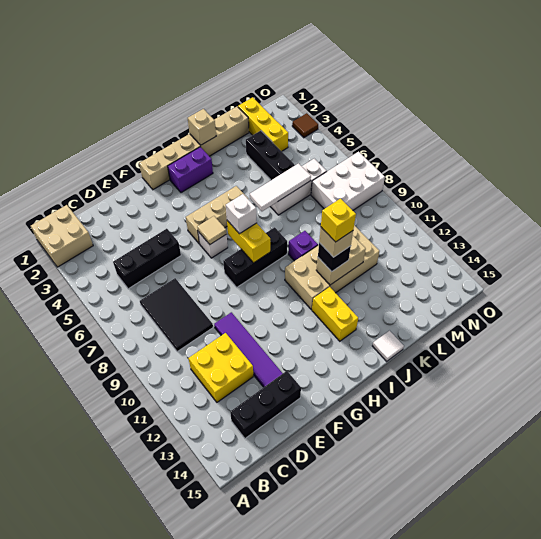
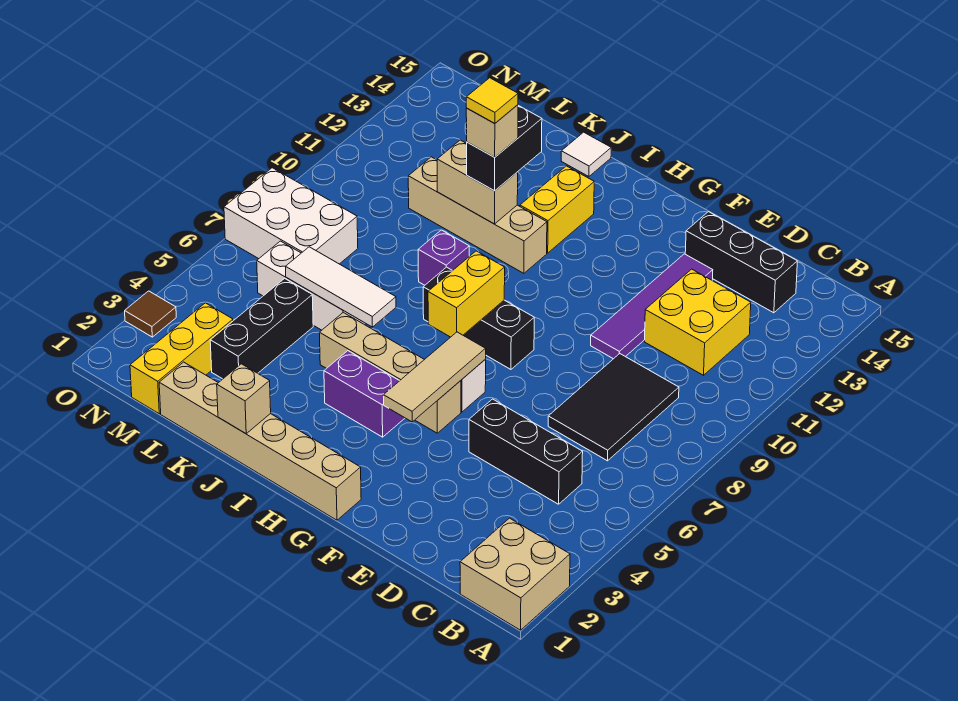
tan brick G5:I5 level 1 -> tan brick G5:J5 level 1
tan tile G6 level 2 -> tan tile G4:G6 level 2
purple brick H2:I2 level 1 -> purple brick H4:I4 level 1
white brick H7 level 3 -> none
tan brick I10:L11 level 1 -> tan brick I11:L11 level 1
black brick J11 level 3 -> black brick J11:J12 level 3
yellow brick J11 level 5 -> yellow tile J11 level 5

